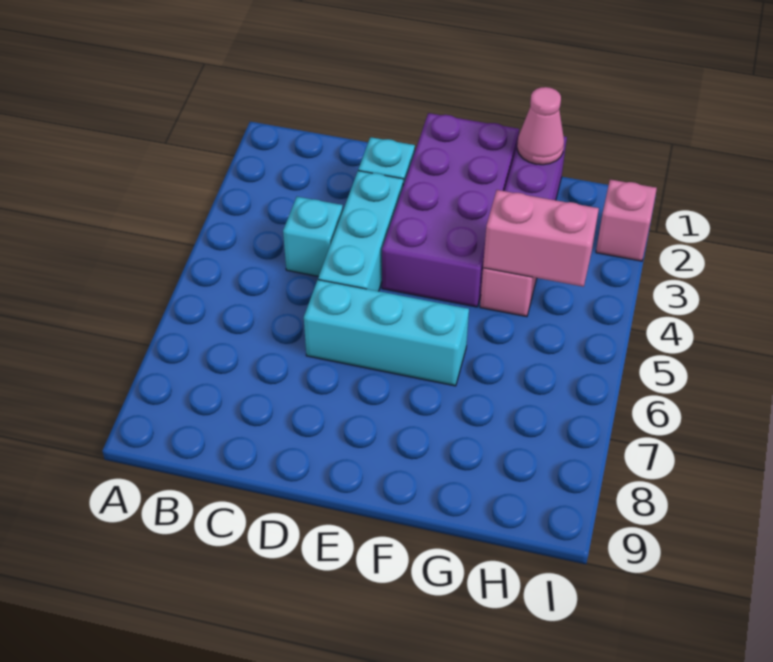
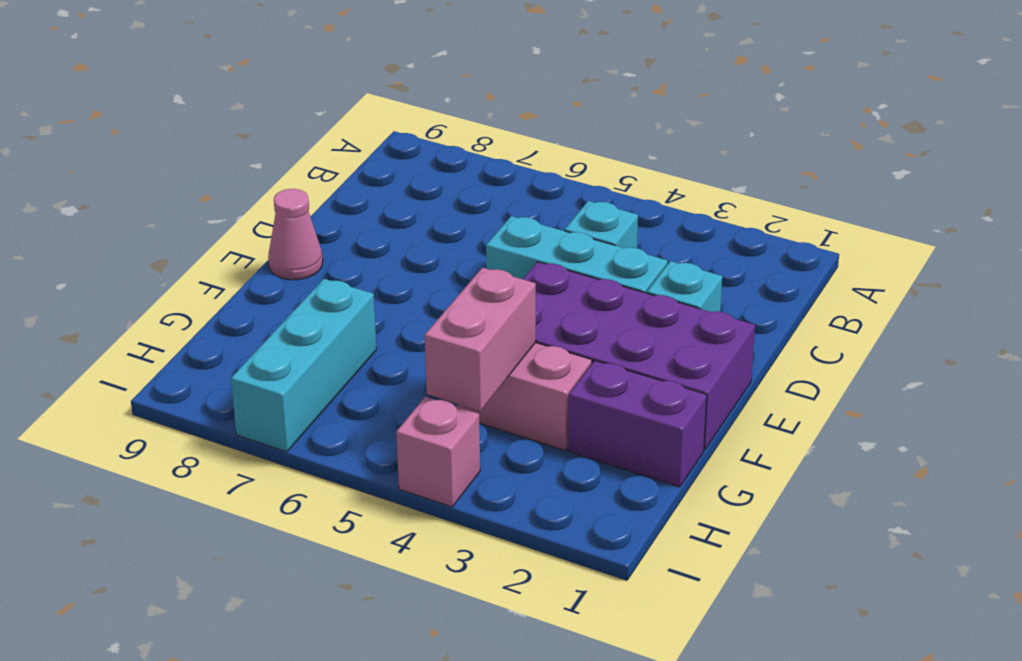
cyan brick D6:F6 level 1 -> cyan brick G7:I7 level 1
pink cone G1 level 2 -> pink cone E9 level 1
pink brick I2 level 1 -> pink brick I4 level 1

